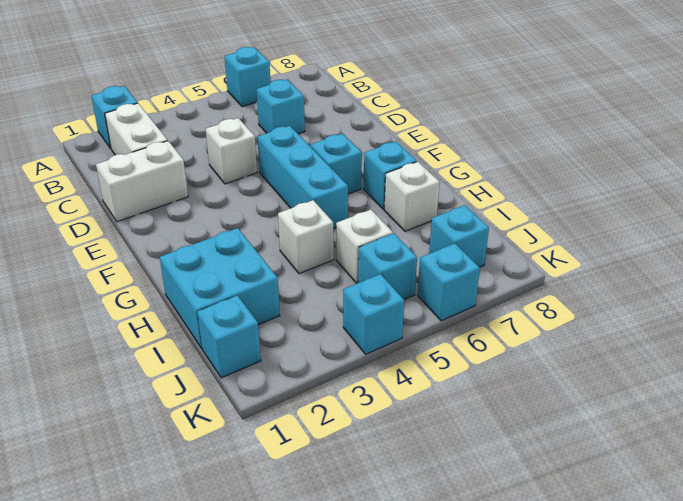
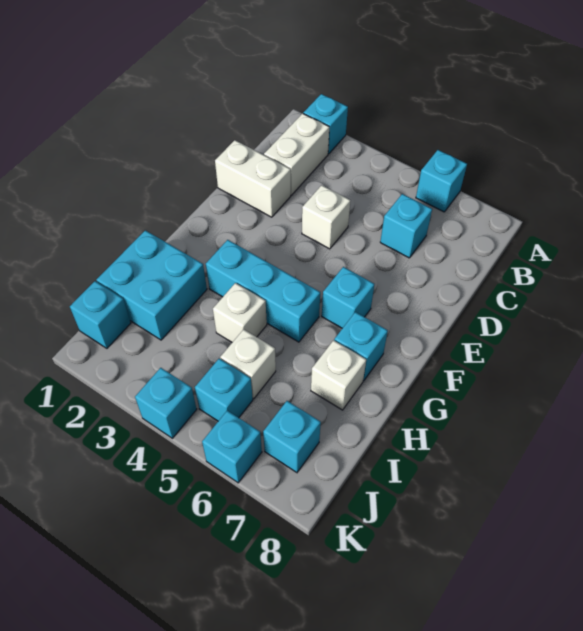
cyan brick E5:G5 level 1 -> cyan brick G3:G5 level 1

